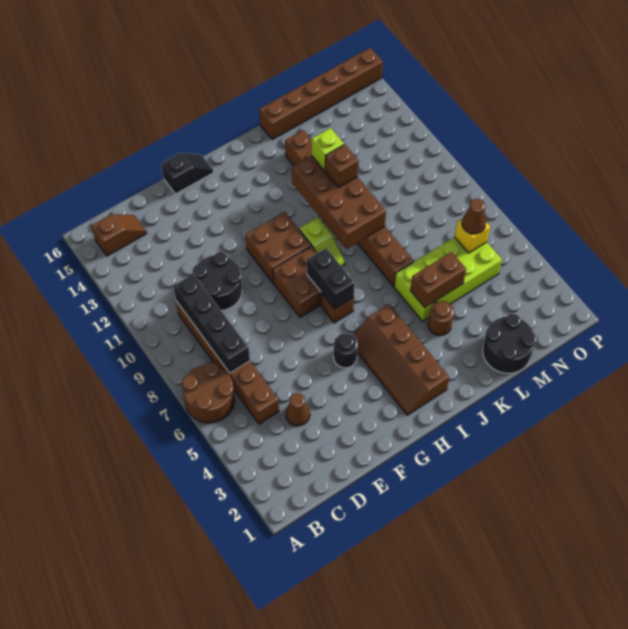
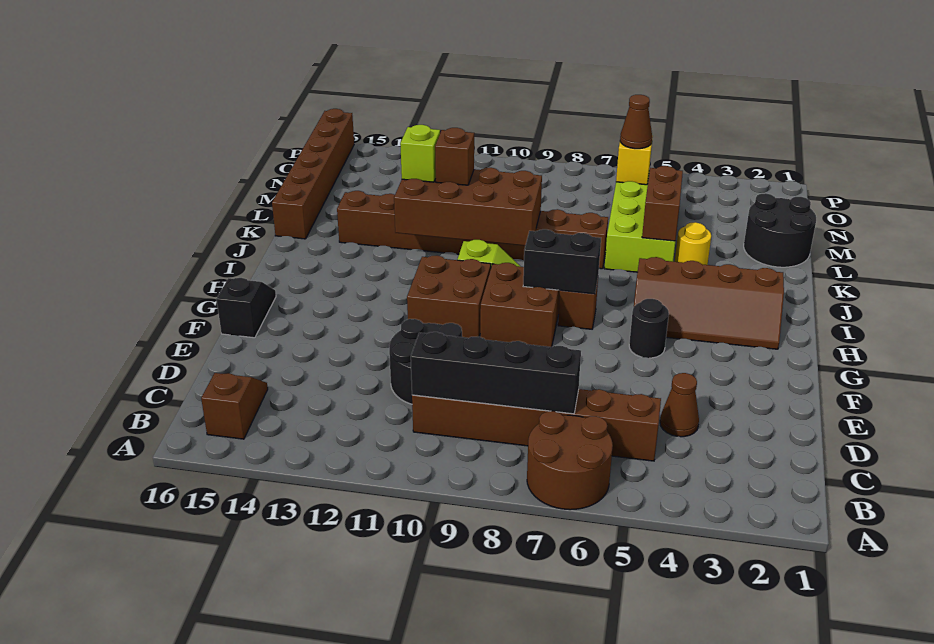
brown round brick K4 level 1 -> yellow round brick K4 level 1

